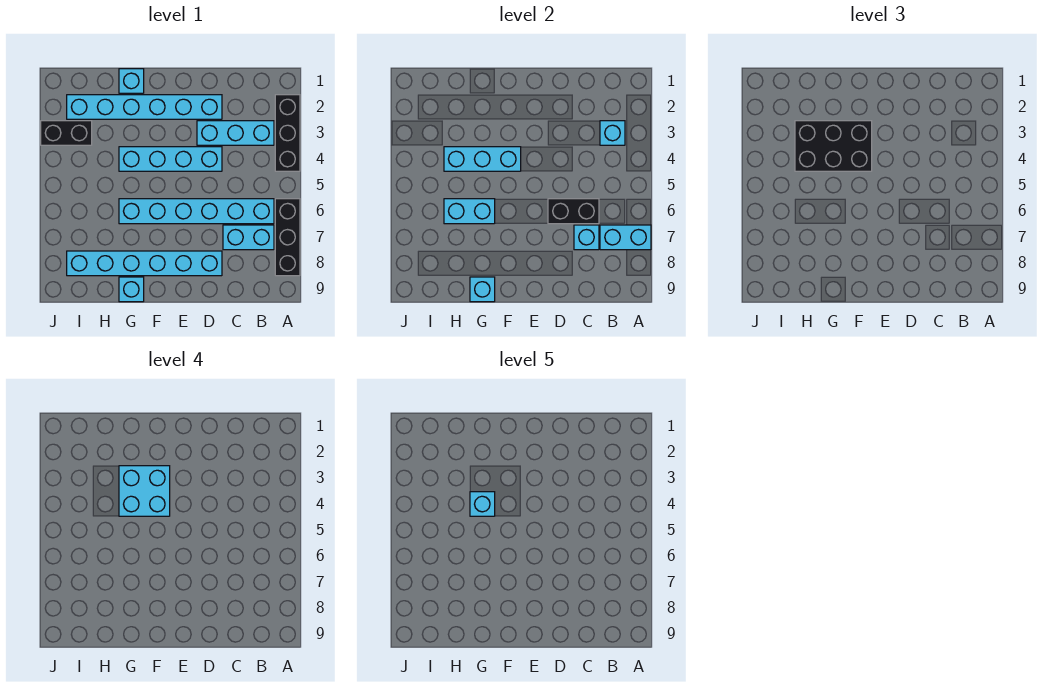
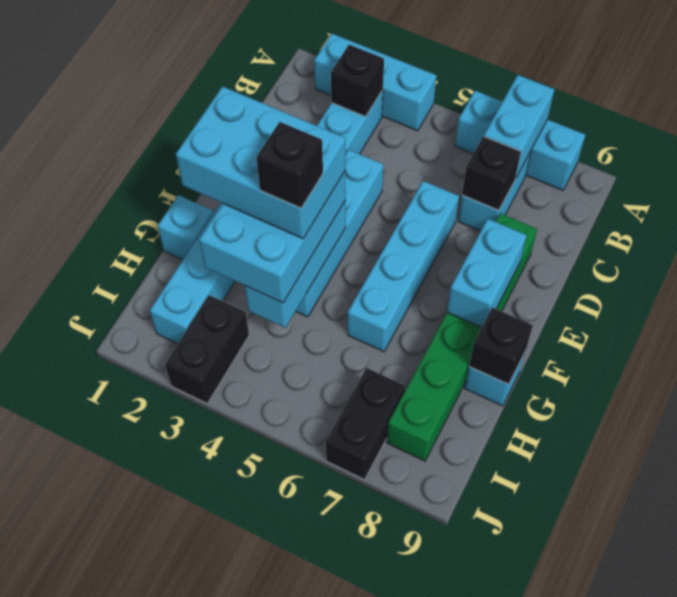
black brick A2:A4 level 1 -> cyan brick A2:A4 level 1
black brick A6:A8 level 1 -> cyan brick A6:A8 level 1
cyan brick B3 level 2 -> black brick B3 level 2
cyan brick B6:G6 level 1 -> cyan brick D6:G6 level 1
black brick C6:D6 level 2 -> black brick I7:J7 level 1
cyan brick C7 level 2 -> black brick C7 level 2
cyan brick D8:I8 level 1 -> green brick D8:I8 level 1
black brick F3:H4 level 3 -> cyan brick F3:H4 level 3
cyan brick F3:G4 level 4 -> cyan brick F2:G4 level 4
cyan brick G4 level 5 -> black brick G4 level 5
cyan brick G6:H6 level 2 -> cyan brick E8:F8 level 2
cyan brick G9 level 2 -> black brick G9 level 2

